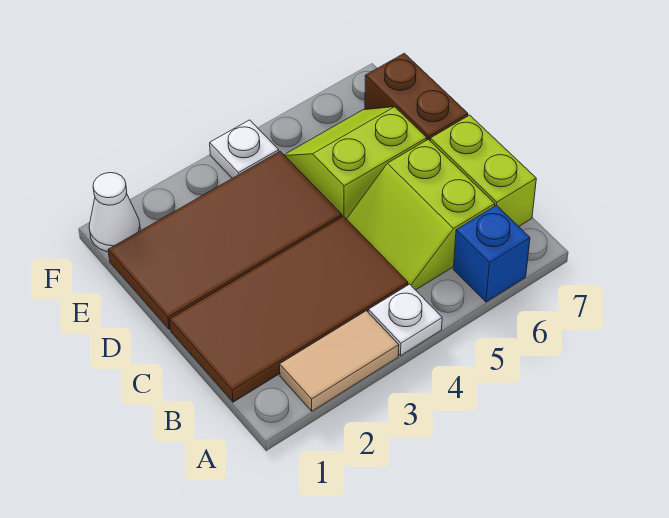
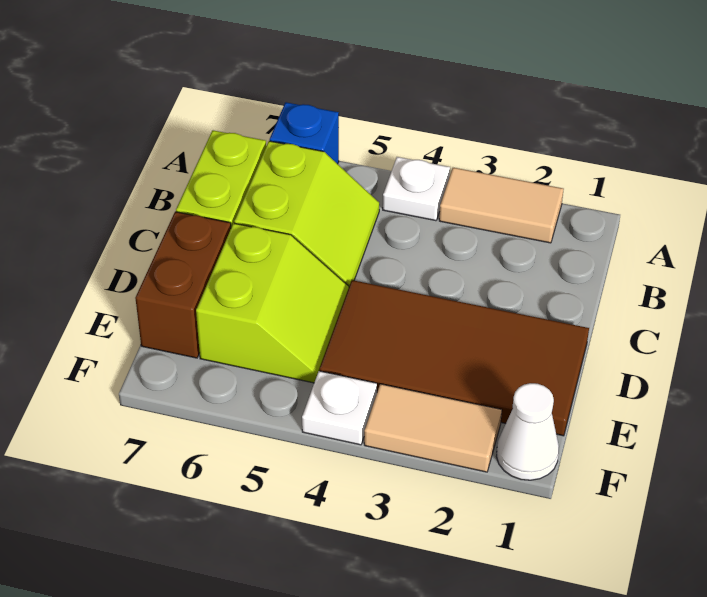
brown tile B1:C4 level 1 -> none
lime slope D5:E6 level 1 top D -> lime slope D5:E6 level 1 top 6
none -> tan tile F2:F3 level 1

